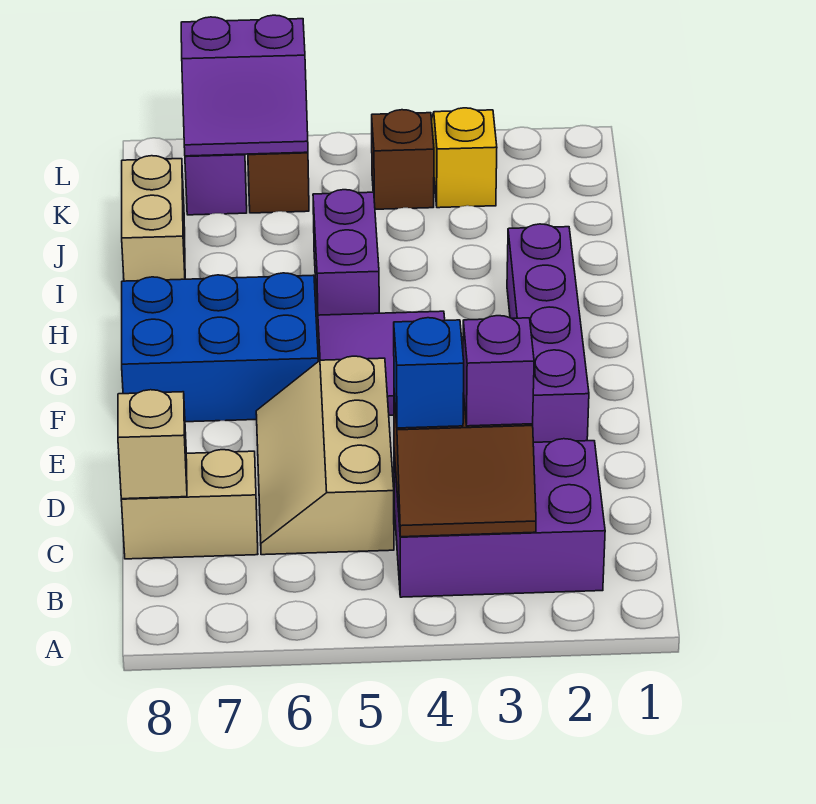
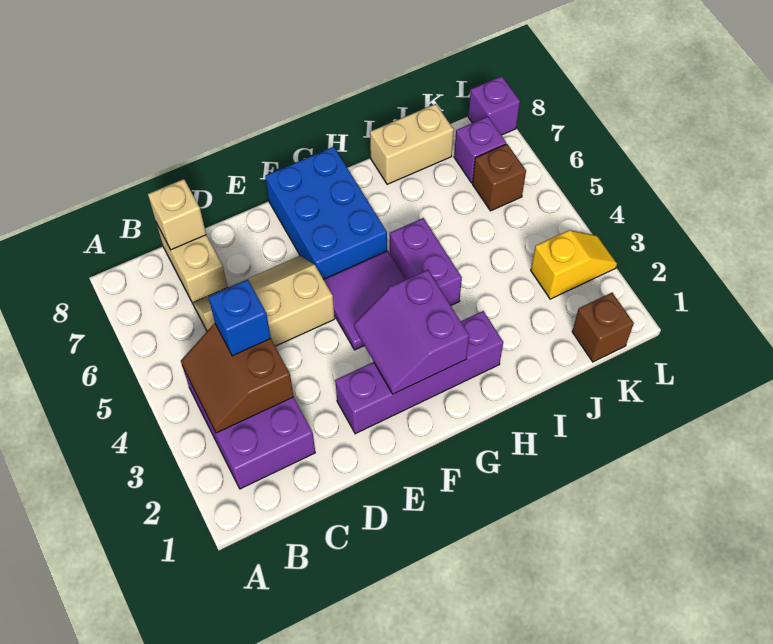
purple brick C3 level 3 -> purple brick L8 level 1
purple brick H5:I5 level 1 -> purple brick H4:H5 level 1
brown brick K4 level 1 -> brown brick K1 level 1
purple slope K6:L7 level 2 top L -> purple slope F2:G3 level 2 top G

